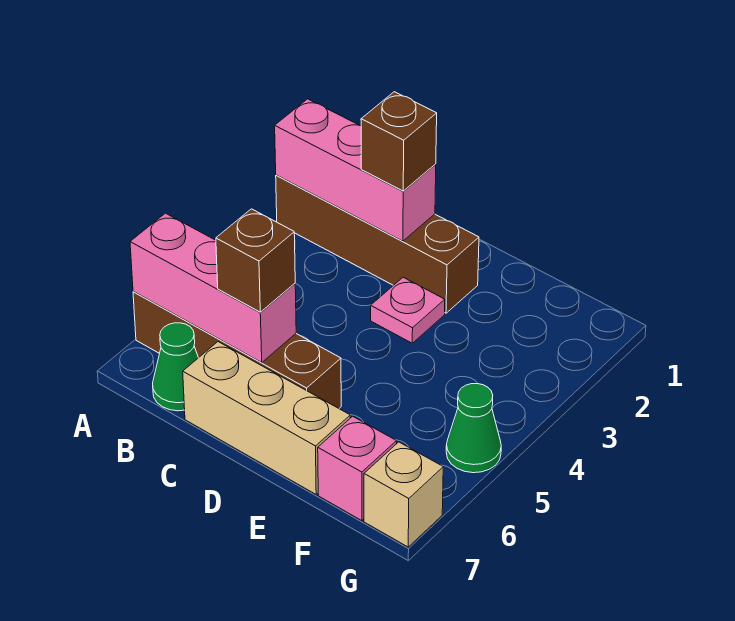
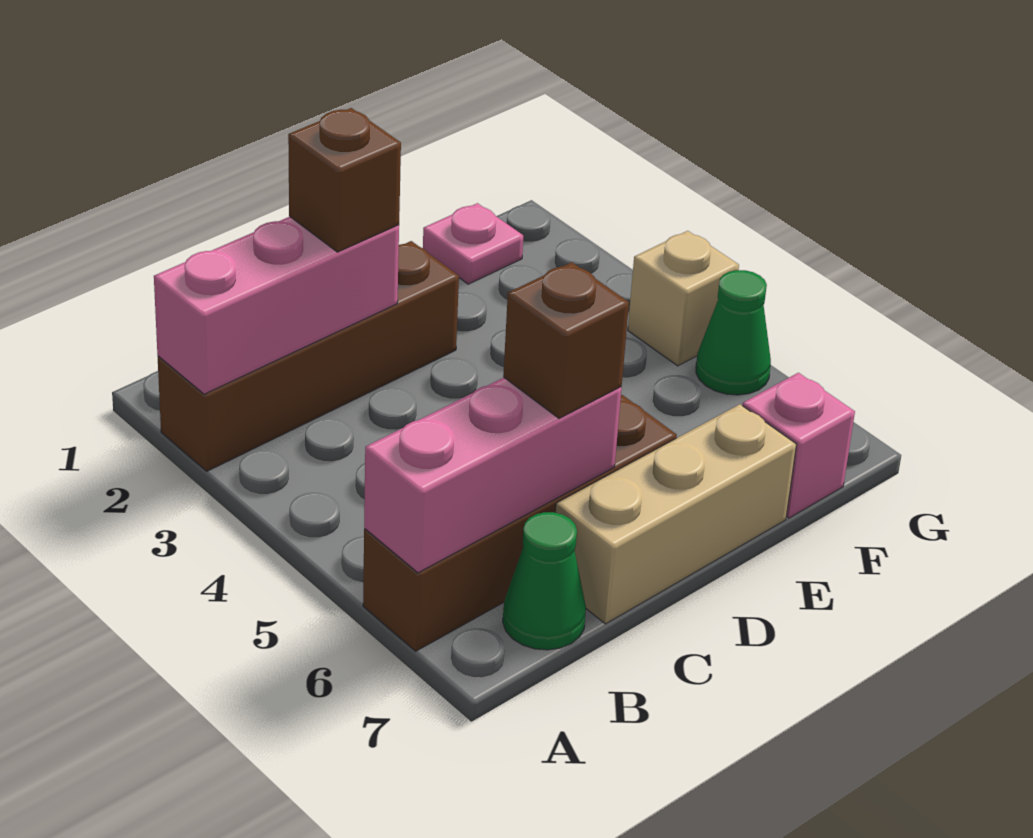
pink plate D3 level 1 -> pink plate F1 level 1
tan brick G7 level 1 -> tan brick G4 level 1

